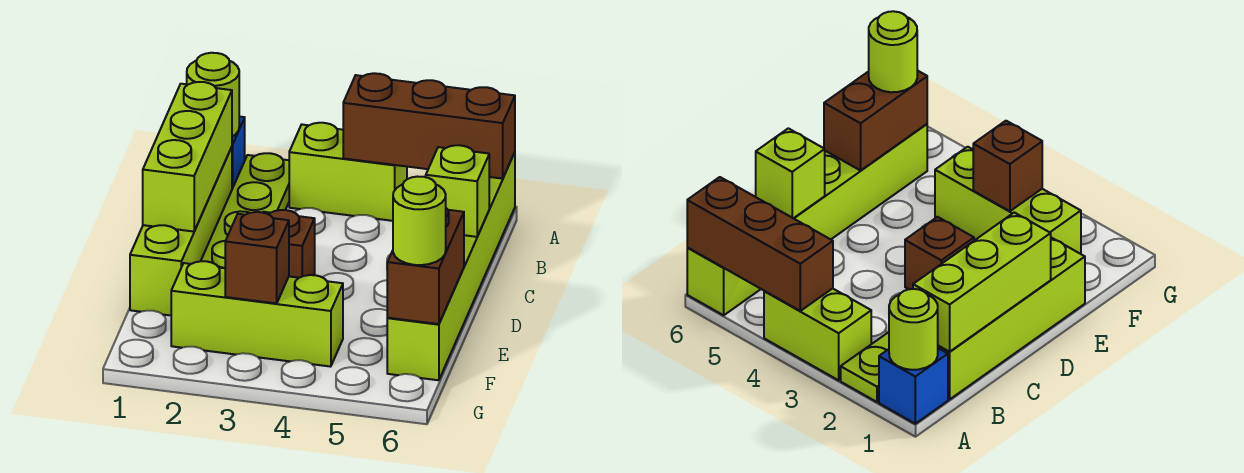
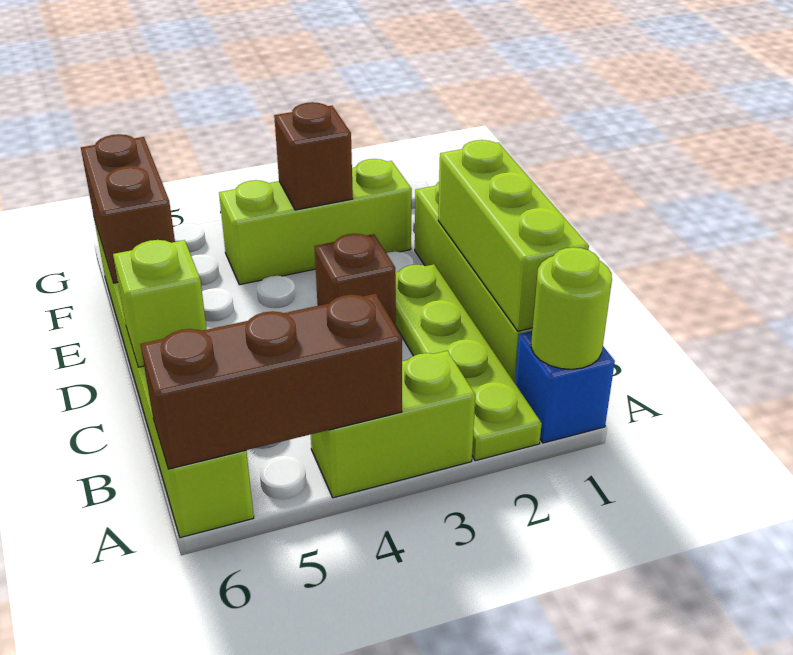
lime round brick F6 level 3 -> none

